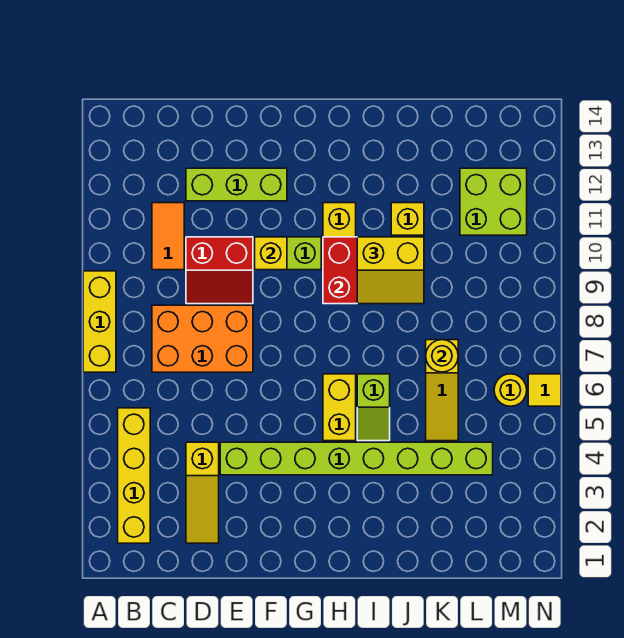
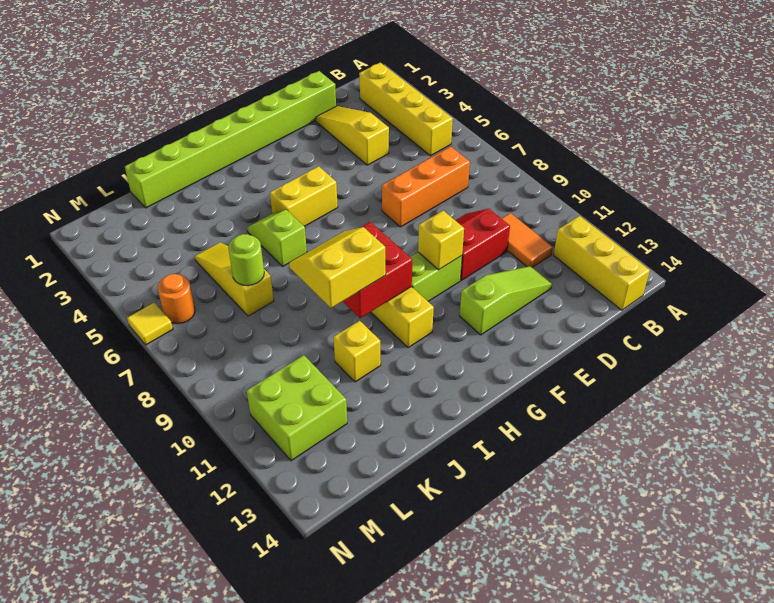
yellow brick A7:A9 level 1 -> yellow brick B12:B14 level 1
orange brick C7:E8 level 1 -> orange brick C7:E7 level 1
lime brick D12:F12 level 1 -> lime slope D12:F12 level 1 top F
lime brick E4:L4 level 1 -> lime brick D1:K1 level 1
yellow brick H5:H6 level 1 -> yellow brick G5:H5 level 1
yellow round brick K7 level 2 -> lime round brick K7 level 2
yellow round brick M6 level 1 -> orange round brick M6 level 1

